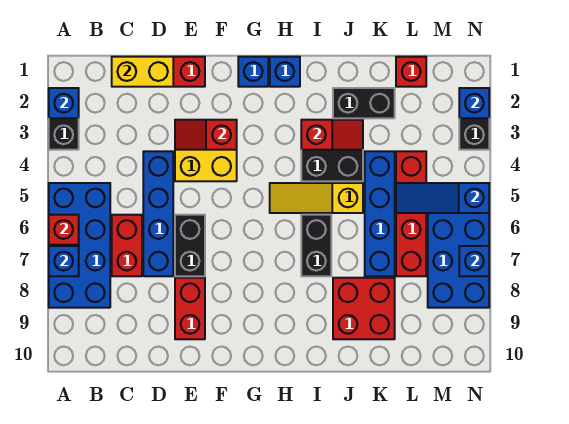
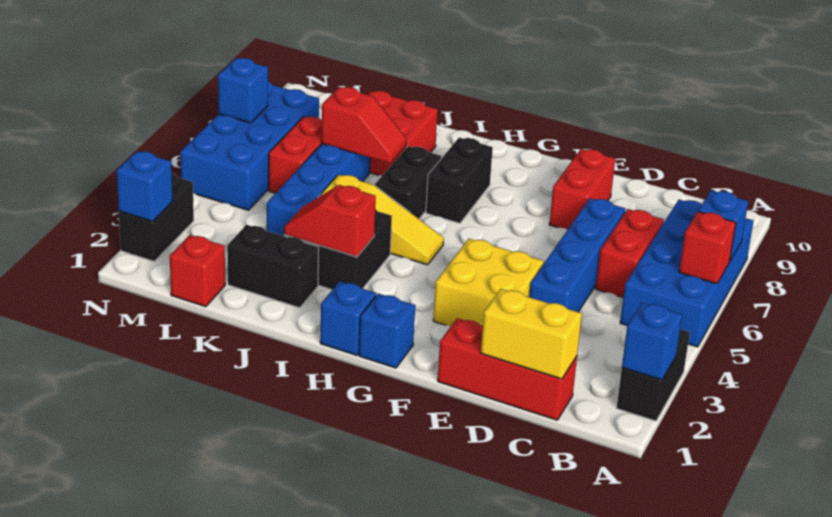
red slope E3:F3 level 2 top F -> red slope J7:K7 level 2 top K
black brick E6:E7 level 1 -> black brick H7:H8 level 1
red brick L4:L7 level 1 -> red brick L6:L7 level 1
blue slope L5:N5 level 2 top N -> none

